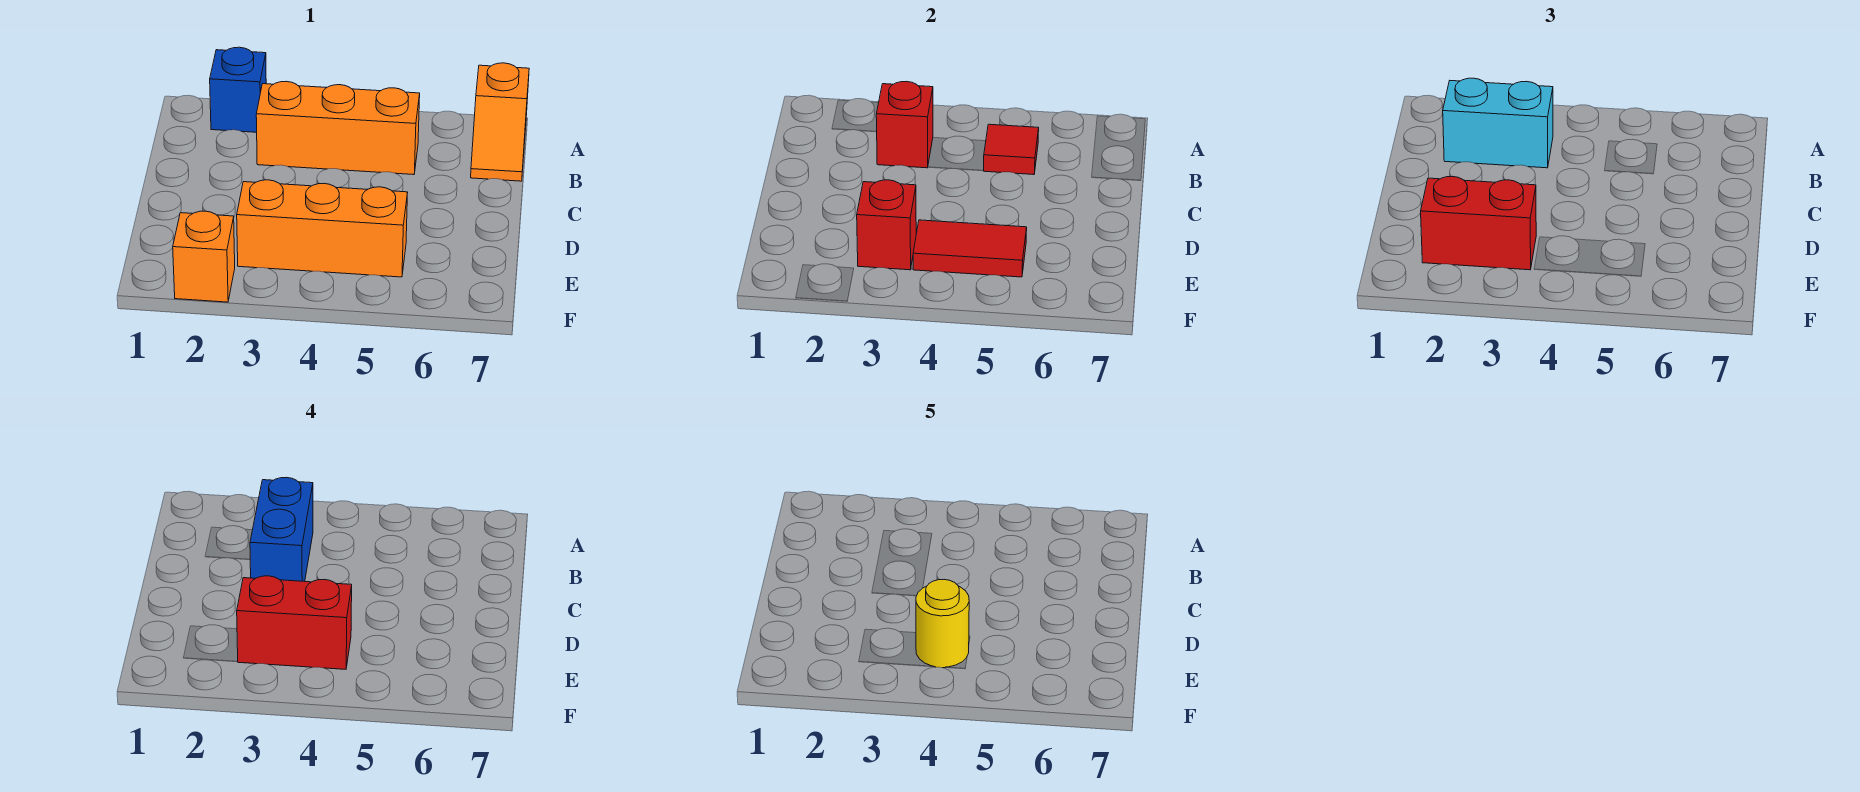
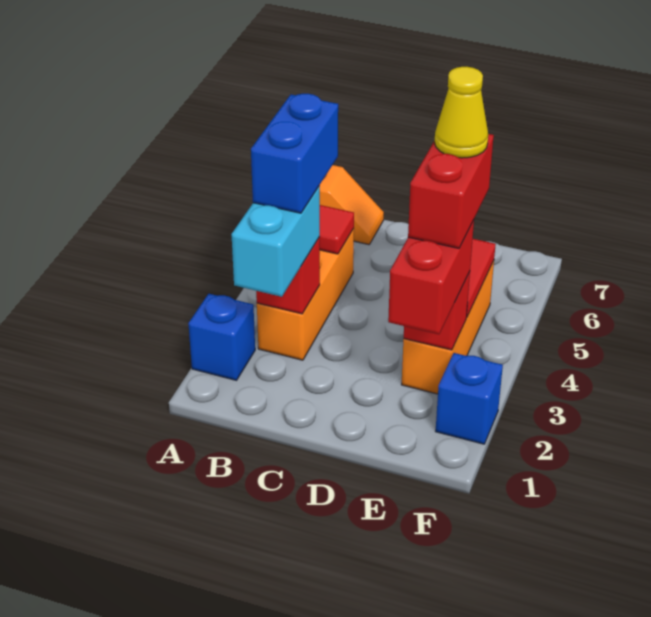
blue brick B3:C3 level 4 -> blue brick B3:B4 level 4
yellow round brick E4 level 5 -> yellow cone E4 level 5
orange brick F2 level 1 -> blue brick F2 level 1

